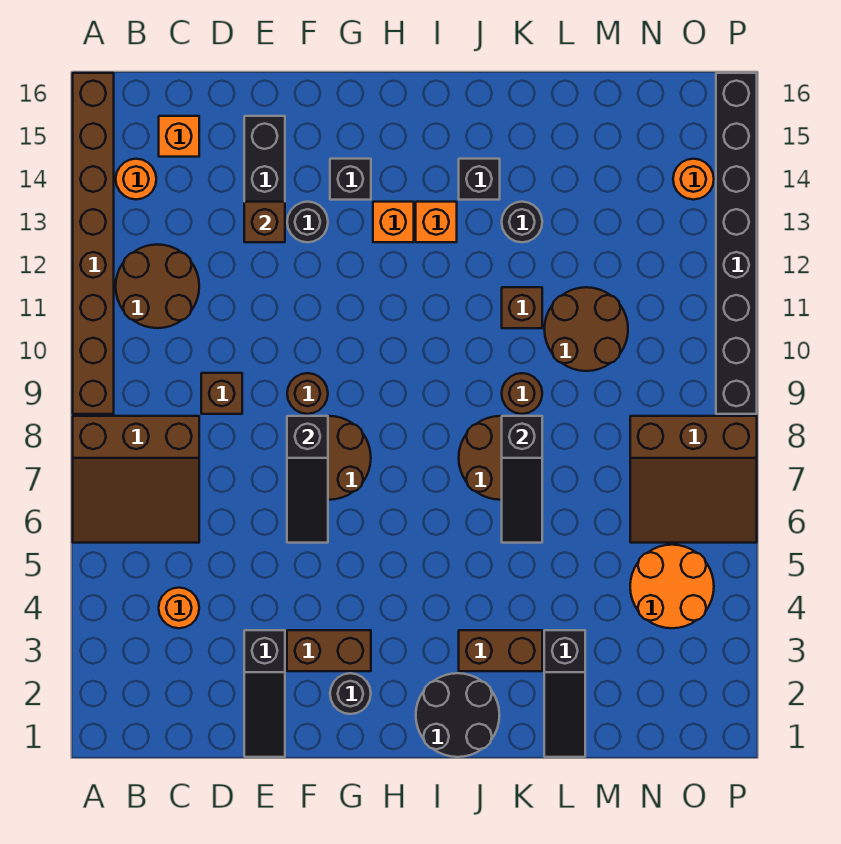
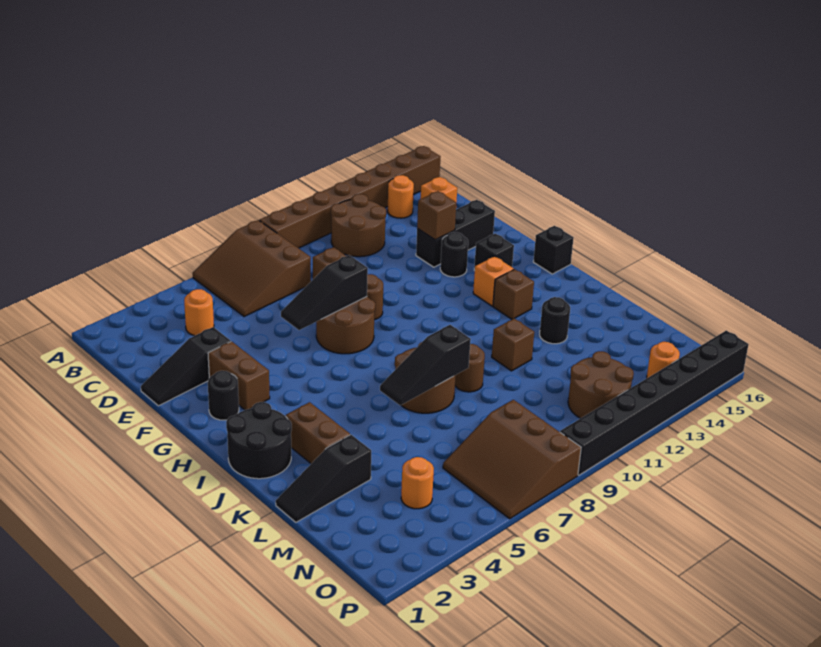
orange brick I13 level 1 -> brown brick I13 level 1
black brick J14 level 1 -> black brick H16 level 1
brown round brick L10:M11 level 1 -> brown round brick N11:O12 level 1
orange round brick N4:O5 level 1 -> orange round brick N4 level 1

